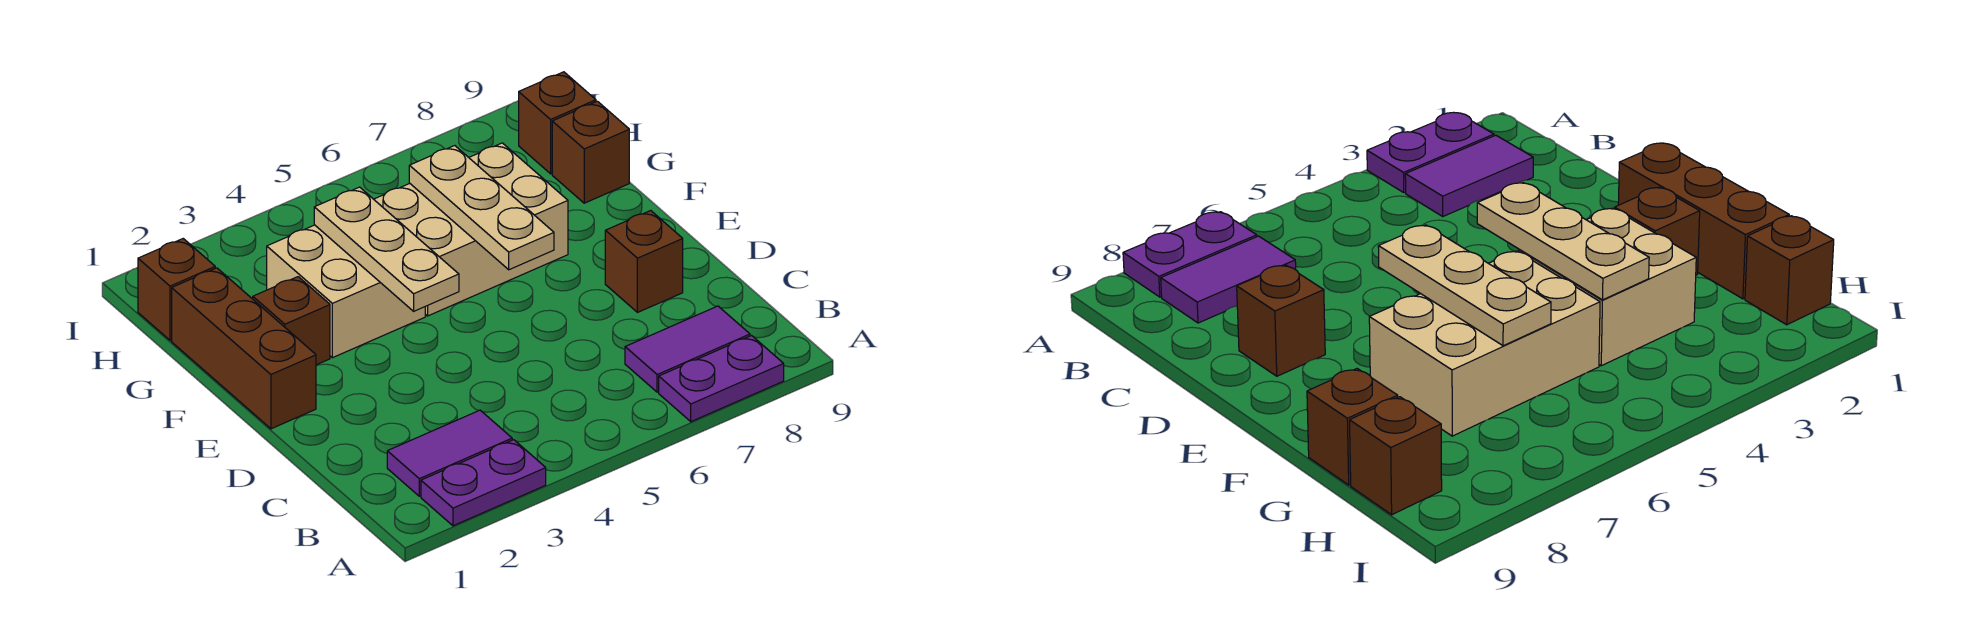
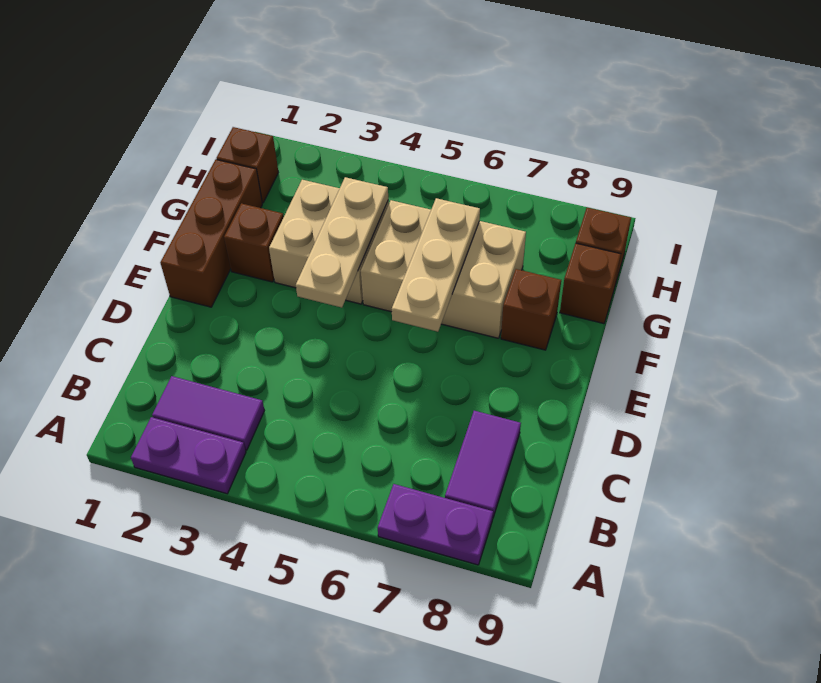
purple tile B7:B8 level 1 -> purple tile B8:C8 level 1
brown brick D8 level 1 -> brown brick F8 level 1

